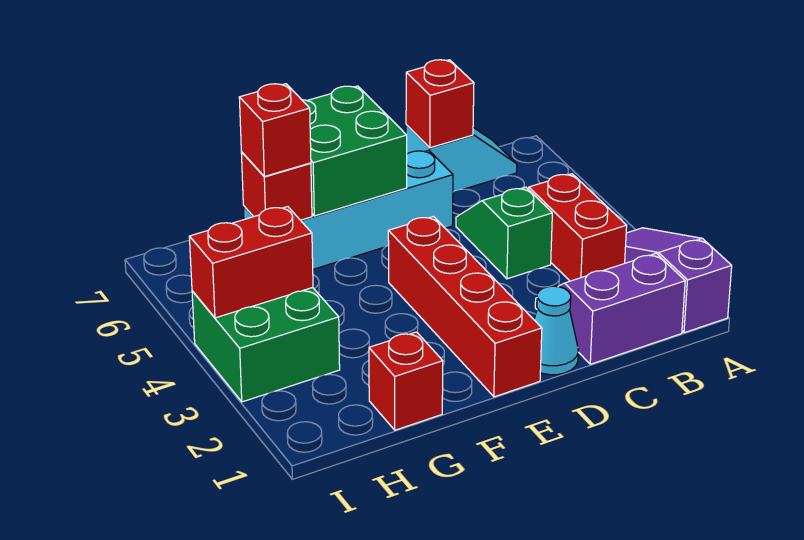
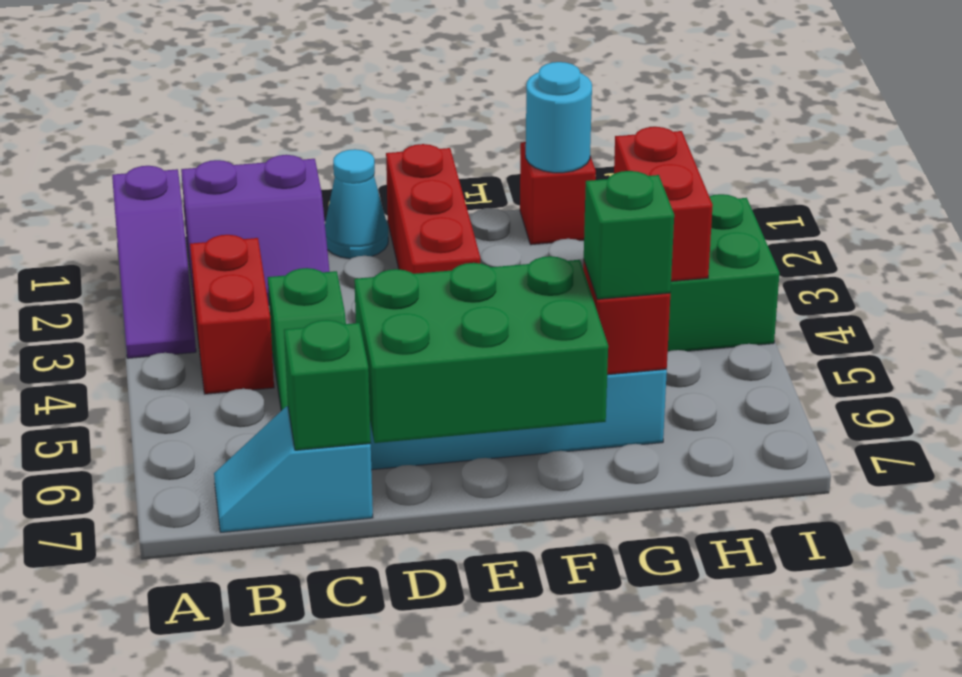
red brick C7 level 2 -> green brick C7 level 2
red brick E1:E4 level 1 -> red brick E1:E3 level 1
green brick E6:F7 level 2 -> green brick D6:F7 level 2
none -> cyan round brick G1 level 2
red brick G6 level 3 -> green brick G6 level 3
red brick H4:I4 level 2 -> red brick H3:H4 level 2

